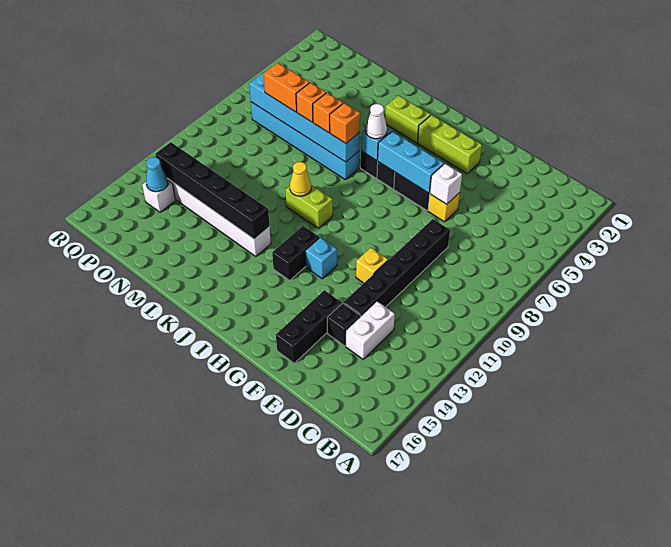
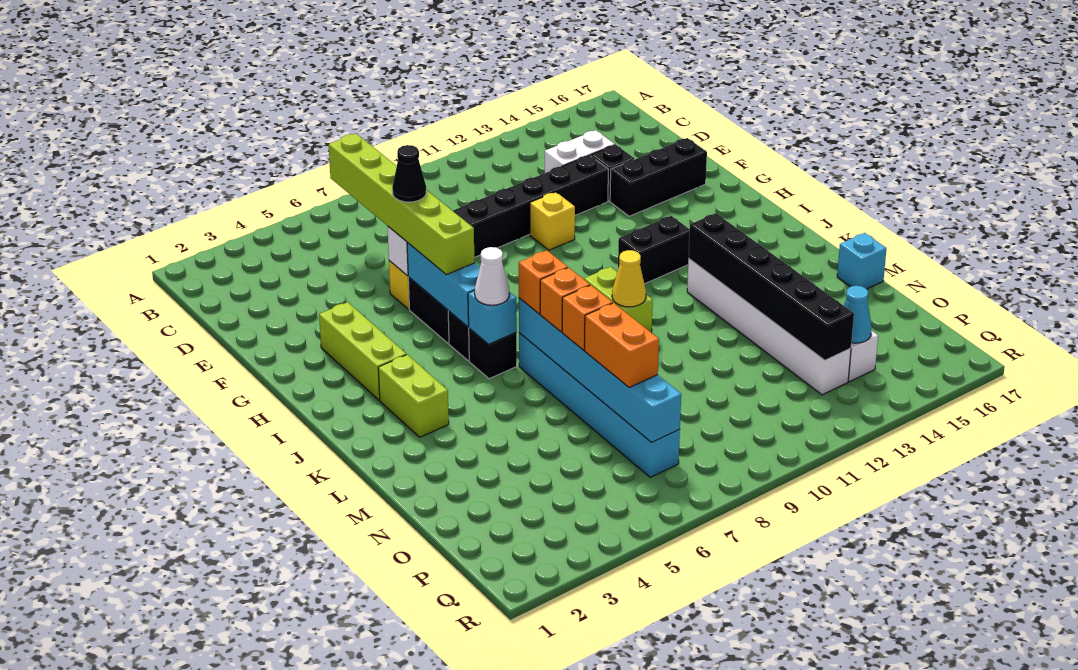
none -> lime brick C6:H6 level 3
none -> black cone F6 level 4
cyan brick H12 level 1 -> cyan brick M17 level 1

